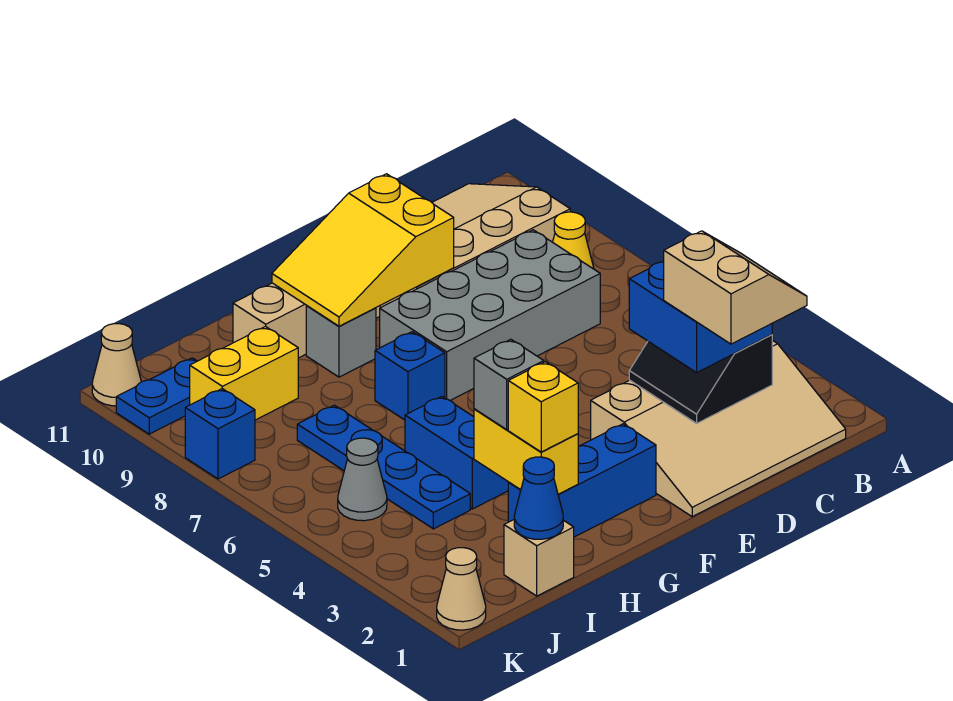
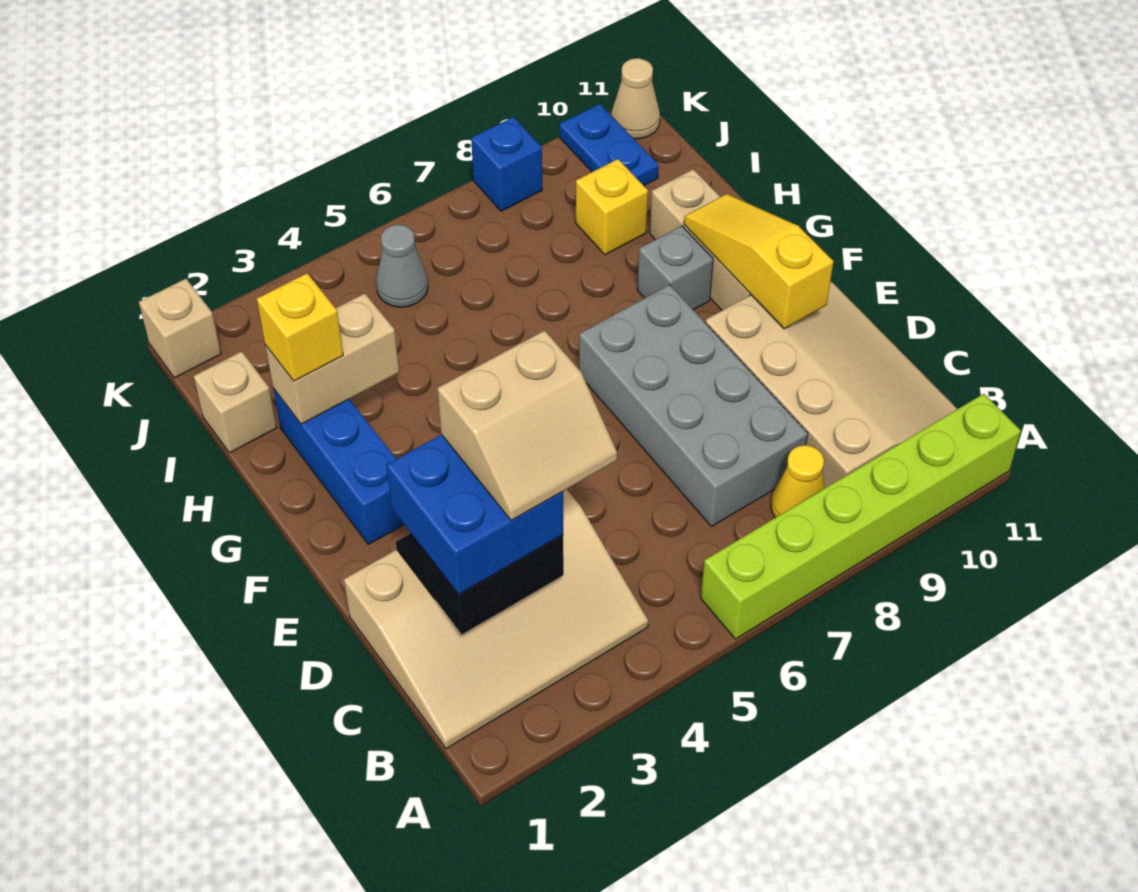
none -> lime brick A6:A11 level 1
tan slope B1:E3 level 1 top 3 -> tan slope B1:D4 level 1 top D
tan slope C1:D2 level 4 top D -> tan slope C3:D4 level 4 top D
yellow slope E9:G10 level 2 top E -> yellow slope E10:G10 level 2 top E
blue brick G7 level 1 -> none
yellow brick H2:H3 level 2 -> tan brick H2:H3 level 2
grey brick H3 level 3 -> none
blue brick H4:H5 level 1 -> none
blue cone I1 level 2 -> none
blue plate I4:I7 level 1 -> none
yellow brick I9:J9 level 1 -> yellow brick I9 level 1
tan cone K1 level 1 -> tan brick K1 level 1

